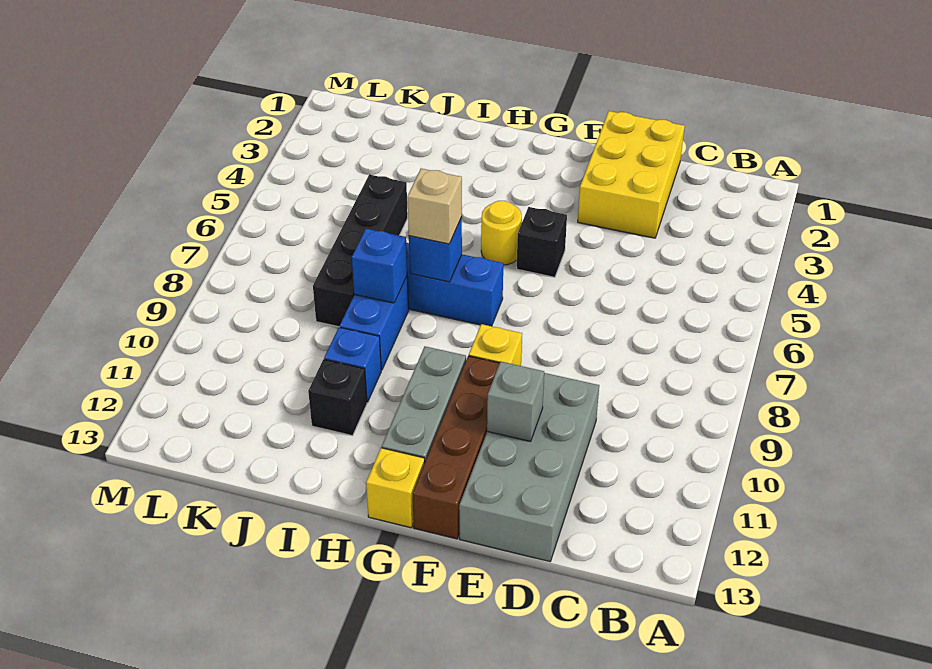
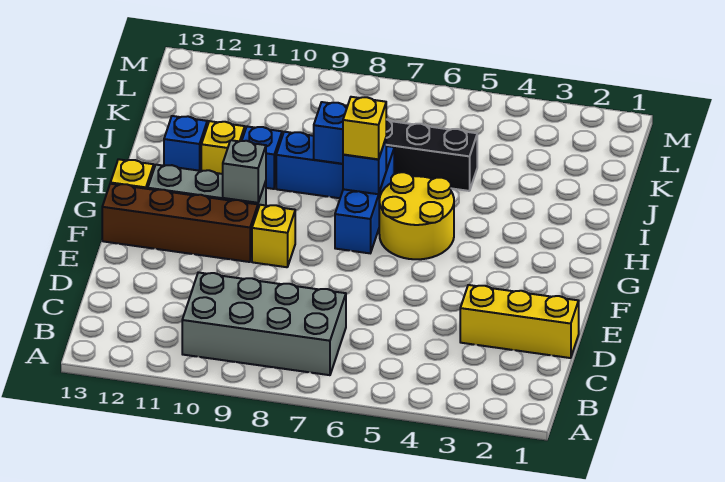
yellow brick D1:E3 level 1 -> yellow brick D1:D3 level 1
grey brick D10:E13 level 1 -> grey brick B7:C10 level 1
grey brick E11 level 2 -> grey brick G10 level 2
black brick F5 level 1 -> none
yellow round brick G5 level 1 -> yellow round brick G5:H6 level 1
tan brick H7 level 3 -> yellow brick H7 level 3
black brick I11 level 1 -> yellow brick I11 level 1
none -> blue brick I12 level 1

